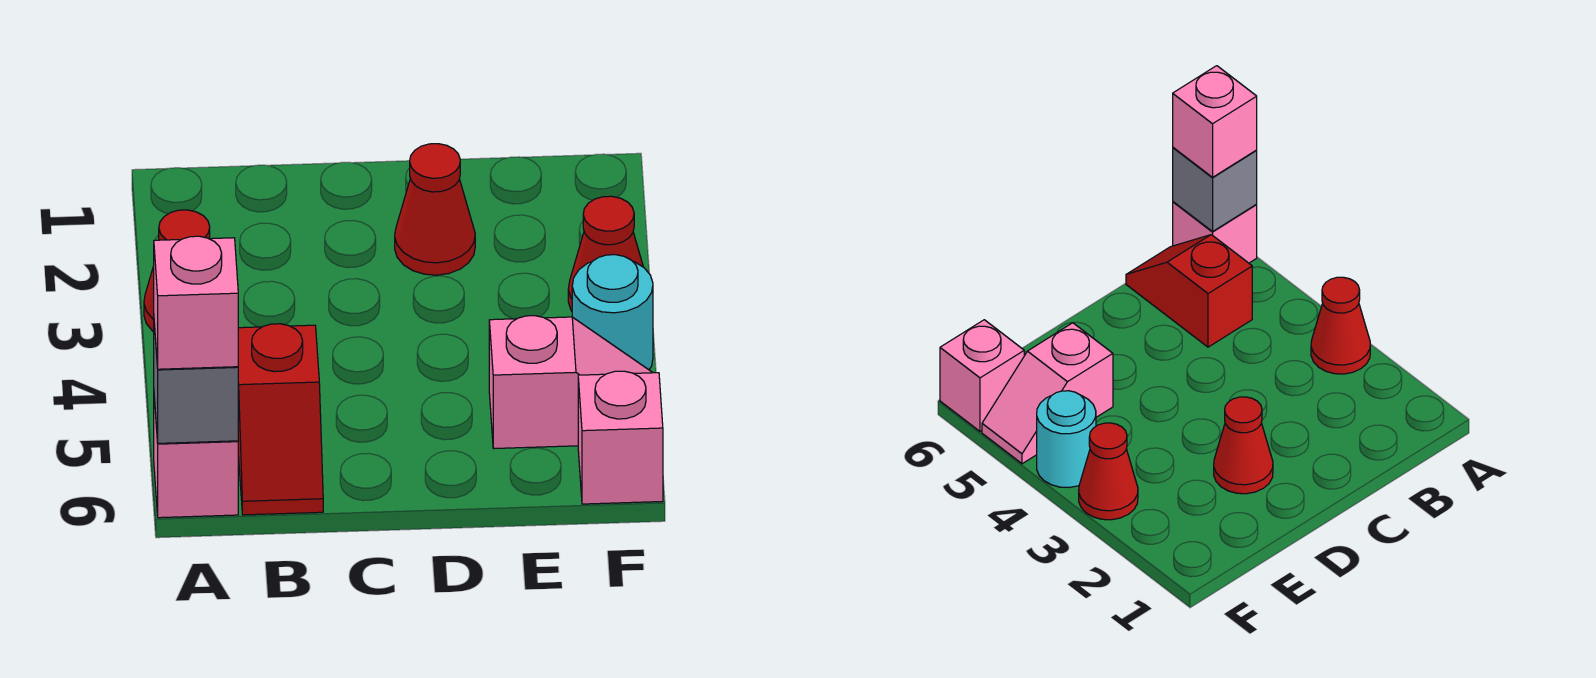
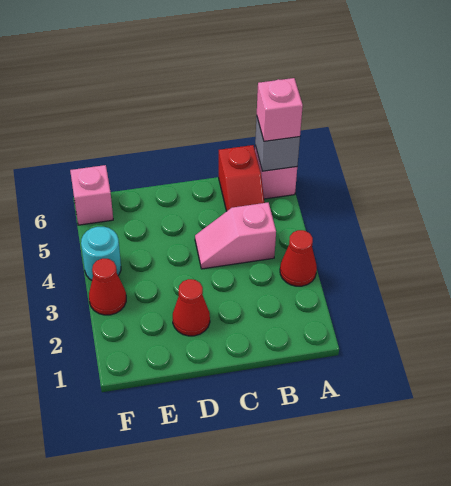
red slope B5:B6 level 1 top 5 -> red slope B5:B6 level 1 top 6
pink slope E5:F5 level 1 top E -> pink slope B4:C4 level 1 top B

